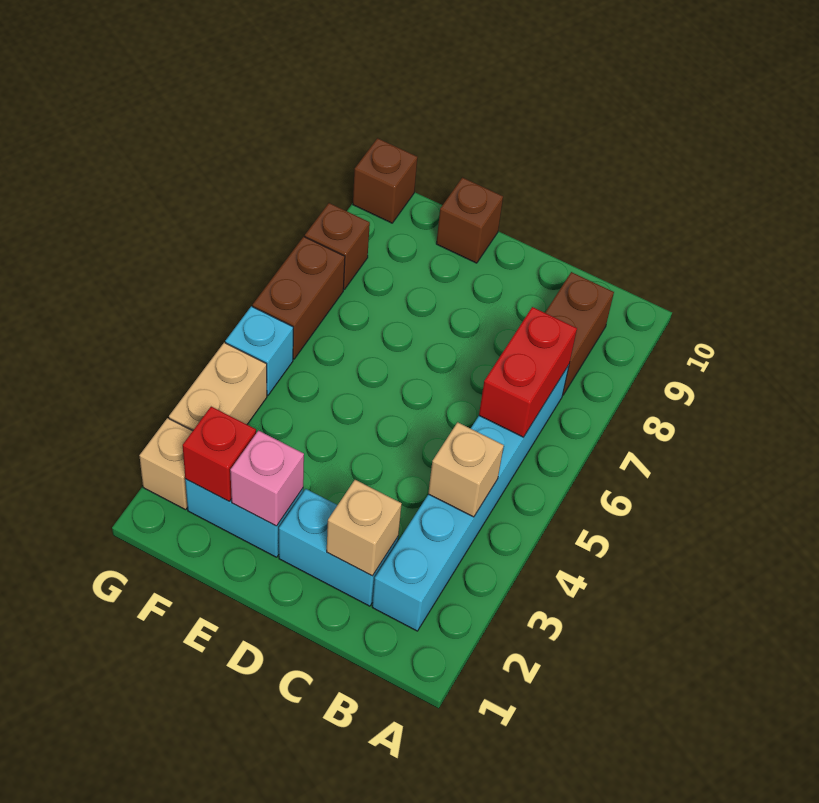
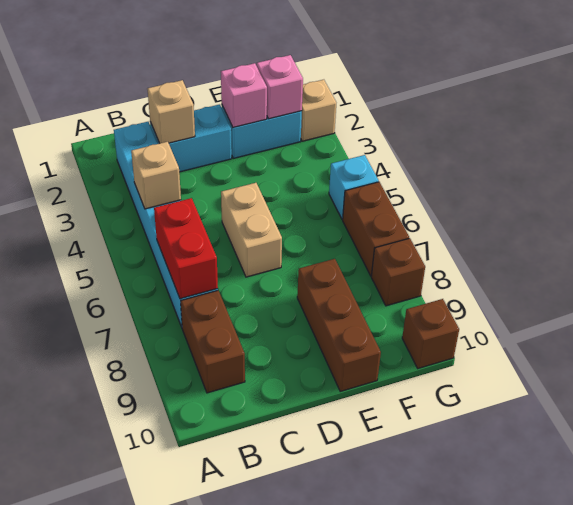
brown brick E10 level 1 -> brown brick E8:E10 level 1
red brick F2 level 2 -> pink brick F2 level 2
tan brick G3:G4 level 1 -> tan brick D5:D6 level 1

